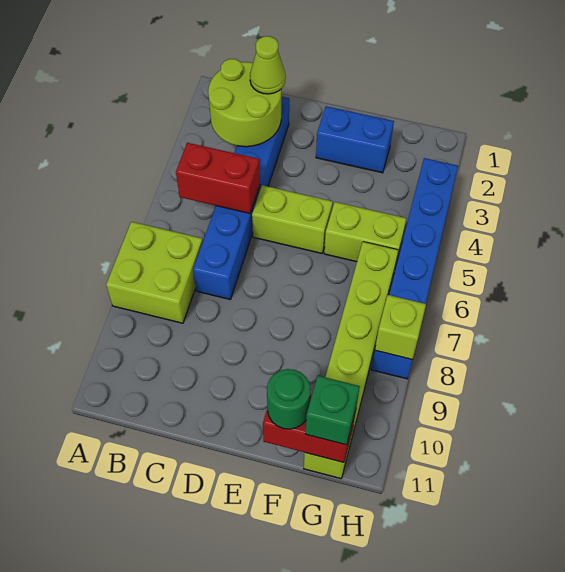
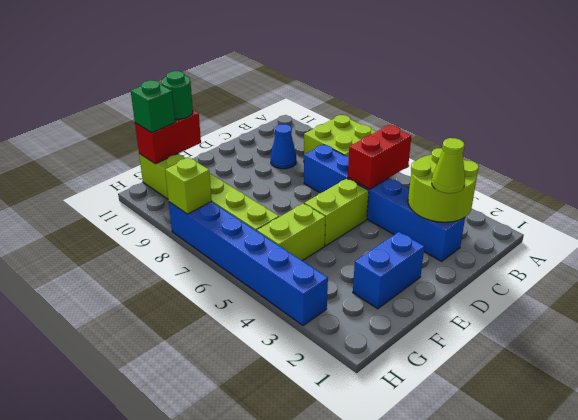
none -> blue cone C9 level 1

